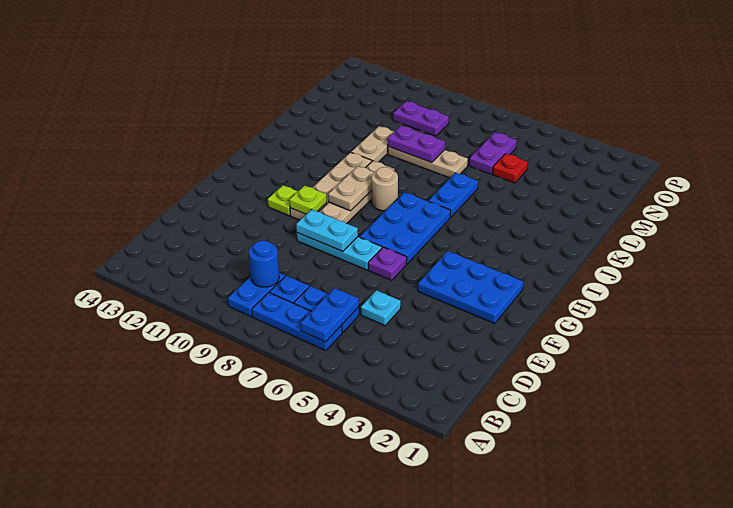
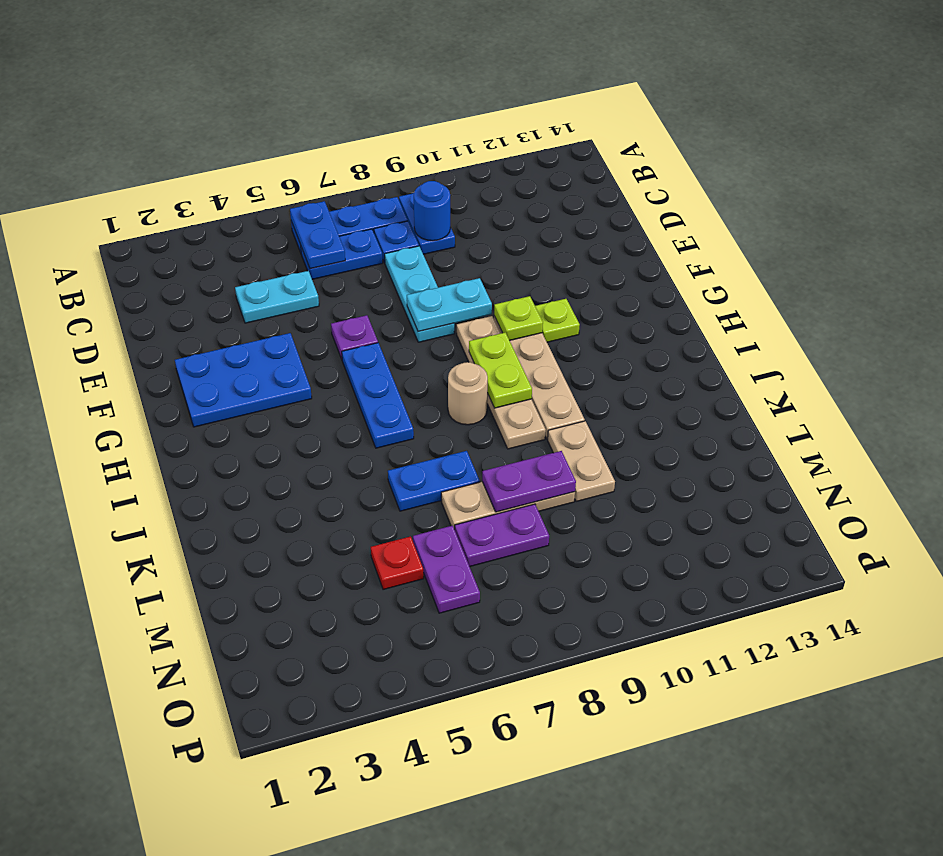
cyan plate D5 level 1 -> cyan plate D4:D5 level 1
cyan plate F7:F9 level 1 -> cyan plate D8:F8 level 1
blue plate G6:I7 level 1 -> blue plate G6:I6 level 1
tan plate H9:I9 level 2 -> lime plate H9:I9 level 2
blue plate J6:K6 level 1 -> blue plate K6:K7 level 1
purple plate N9:N10 level 1 -> purple plate M7:M8 level 1

